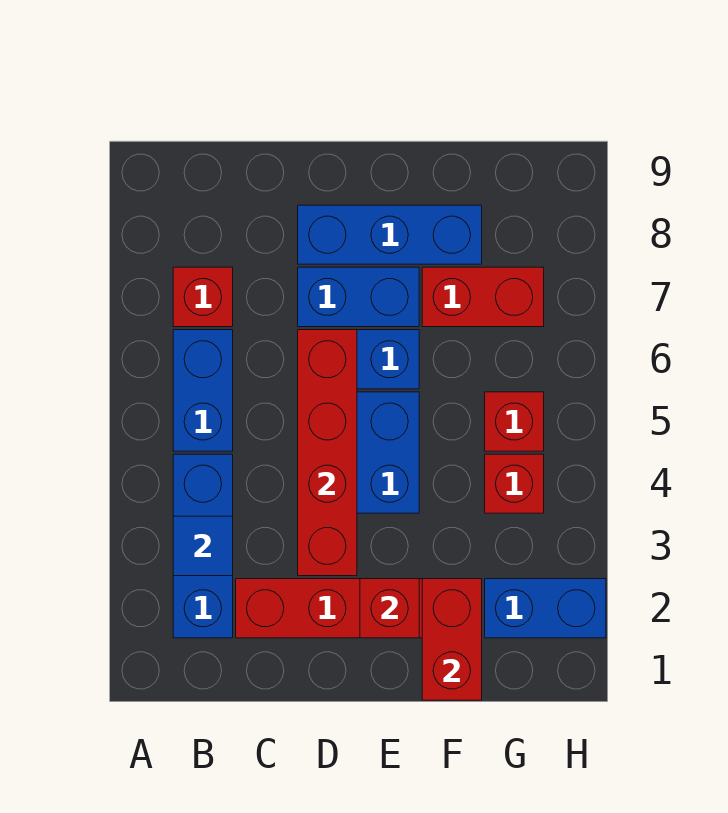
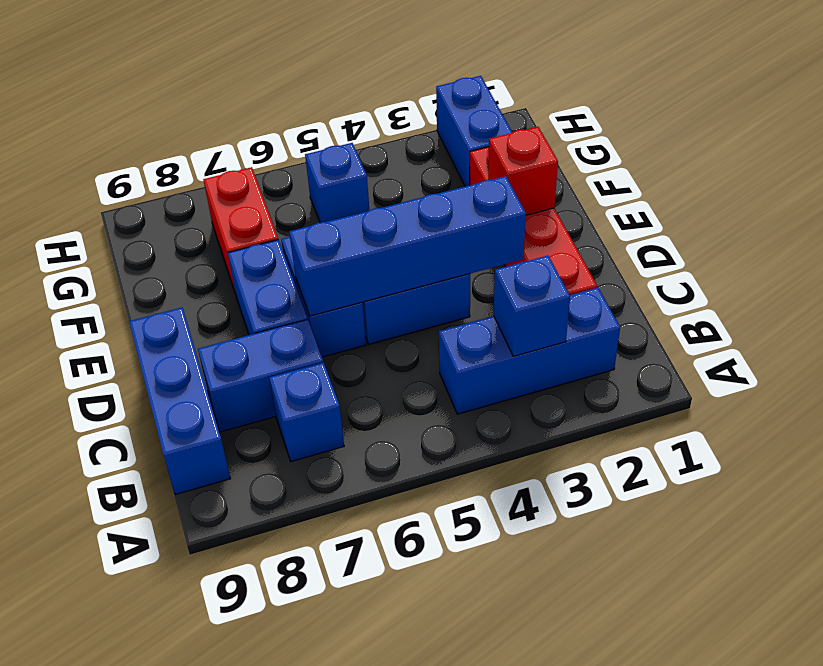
blue tile B3 level 2 -> blue brick B3 level 2
blue brick B5:B6 level 1 -> blue brick C7:C8 level 1
red brick B7 level 1 -> blue brick B7 level 1
red brick D3:D6 level 2 -> blue brick D3:D6 level 2
blue brick D8:F8 level 1 -> blue brick B9:D9 level 1
red brick F1:F2 level 2 -> none
red brick G4 level 1 -> none
red brick G5 level 1 -> blue brick G5 level 1

